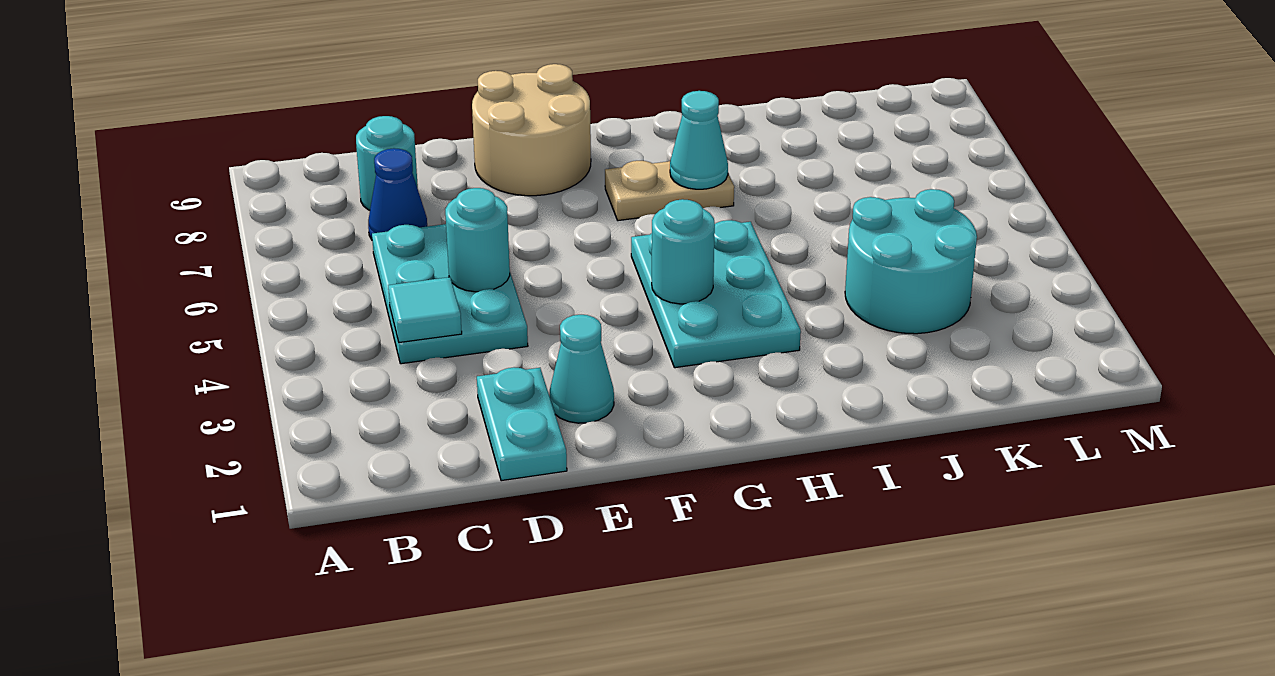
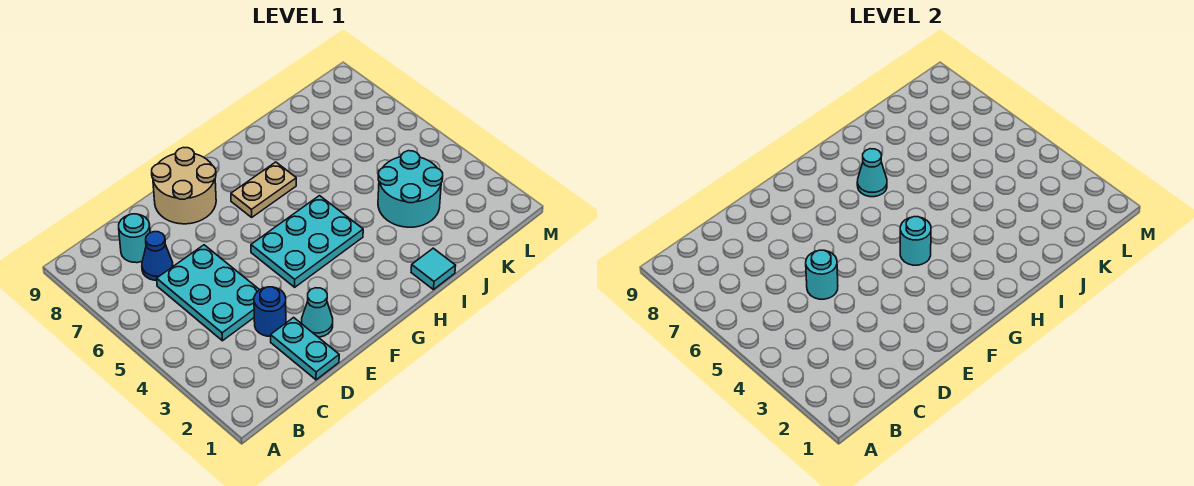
cyan tile C4 level 2 -> cyan tile I1 level 1
none -> blue round brick D3 level 1
cyan plate G3:H5 level 1 -> cyan plate F4:H5 level 1

